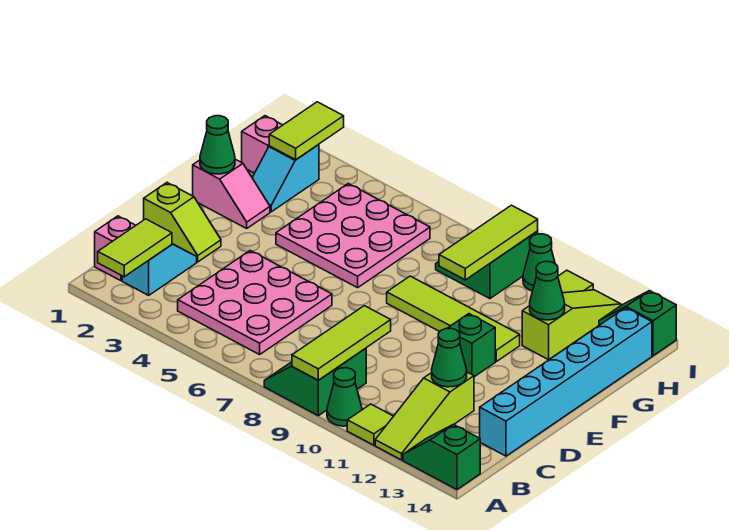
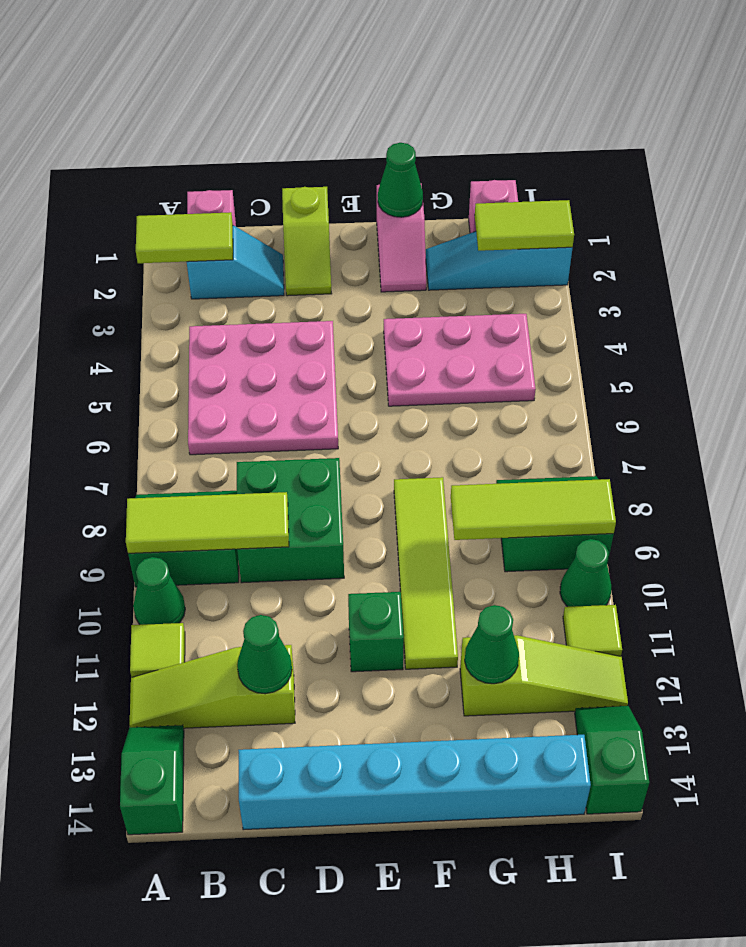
none -> green brick C8:D9 level 1
pink plate F4:H6 level 1 -> pink plate F4:H5 level 1
cyan slope G2:H2 level 1 top H -> cyan slope G2:I2 level 1 top I

